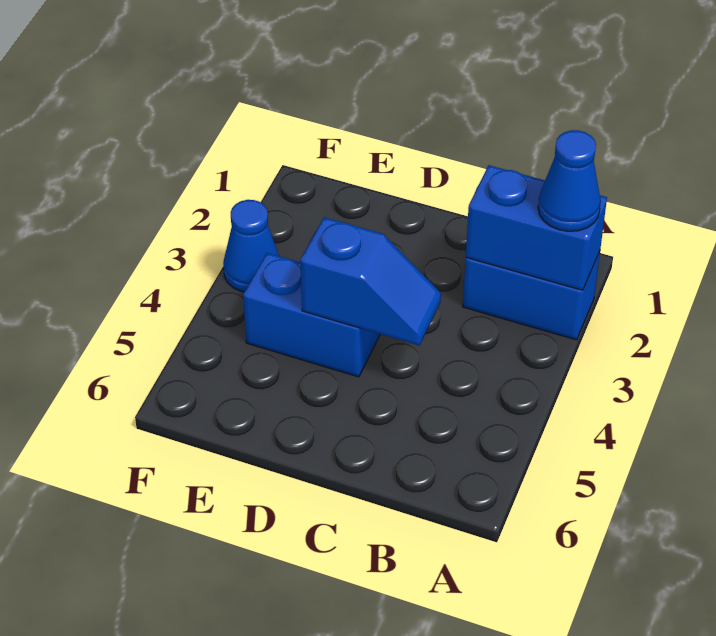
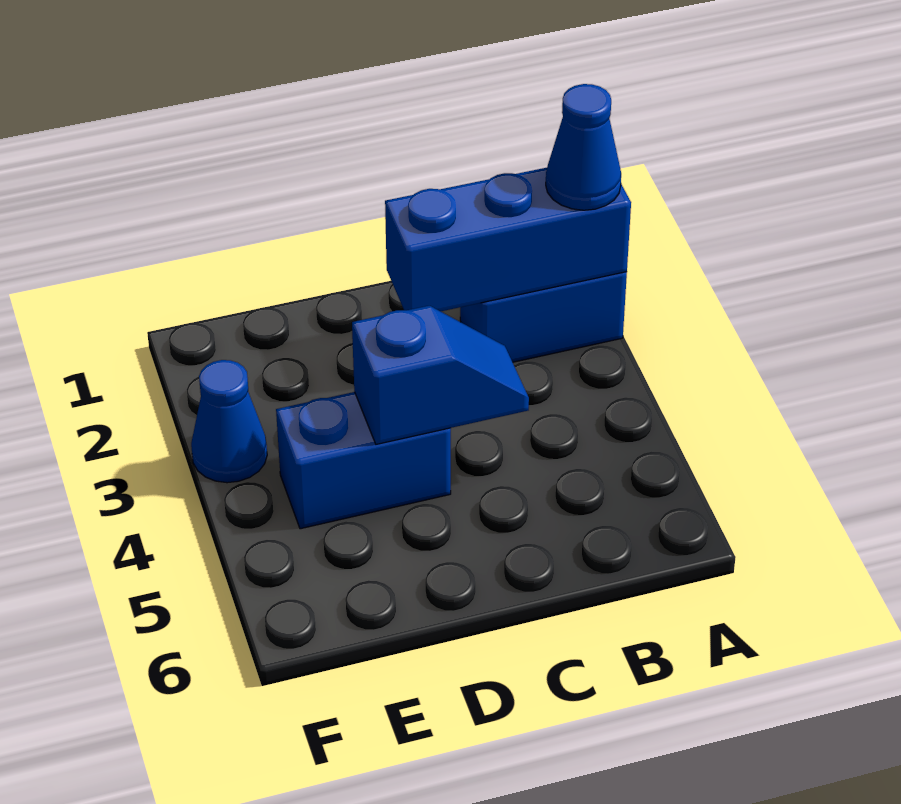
blue brick A2:B2 level 2 -> blue brick A2:C2 level 2

